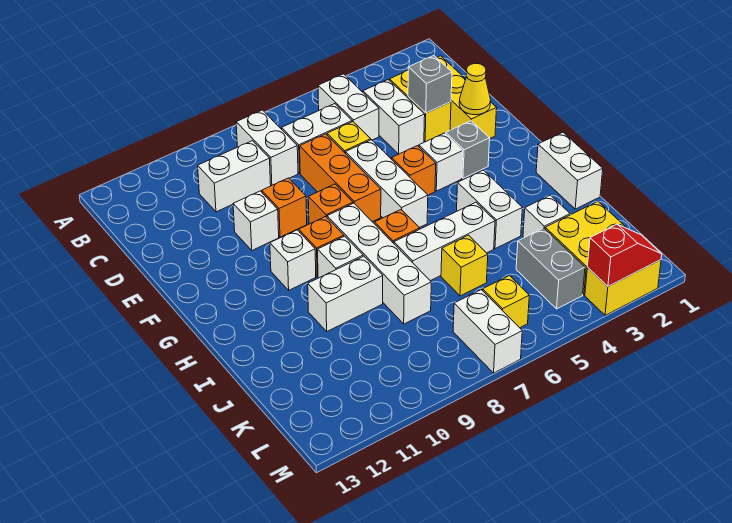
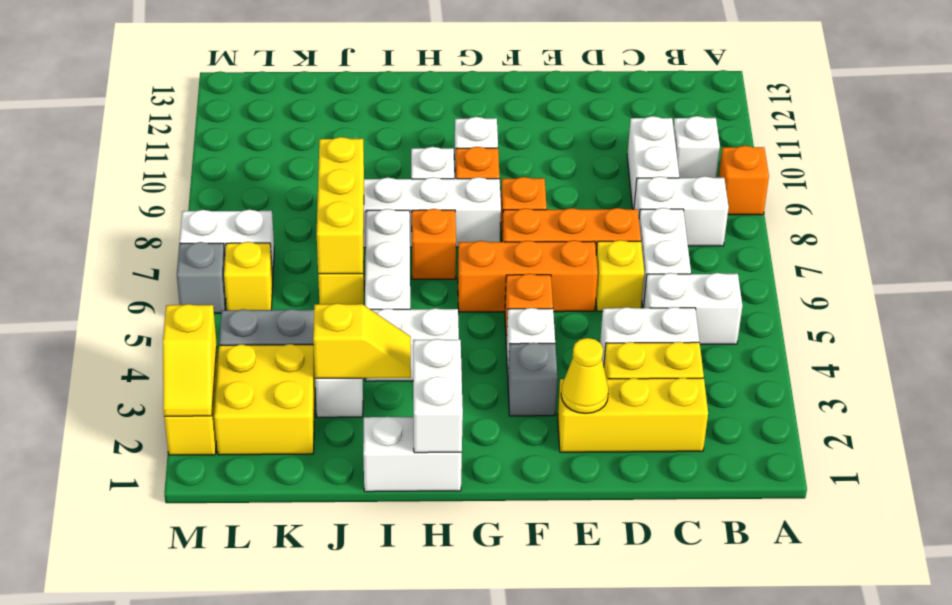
grey brick D3 level 2 -> grey brick M6 level 1
white brick E6:G6 level 1 -> orange brick E6:G6 level 1
orange brick E9 level 1 -> orange brick A9 level 1
white brick E10 level 1 -> white brick B10 level 1
none -> yellow slope I3:J3 level 2 top J
white brick I9:I10 level 1 -> white brick H1:H2 level 2
none -> yellow brick J6:J8 level 2
red slope M2:M3 level 2 top 3 -> yellow slope M2:M3 level 2 top 3

